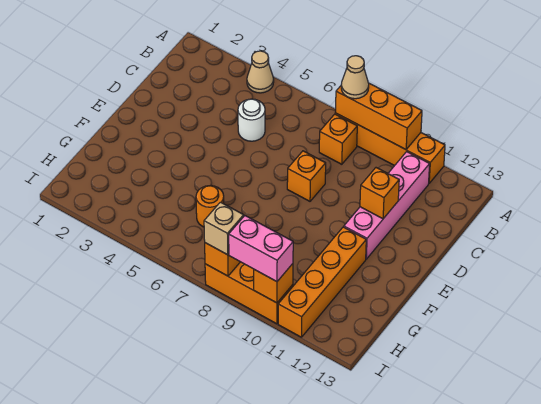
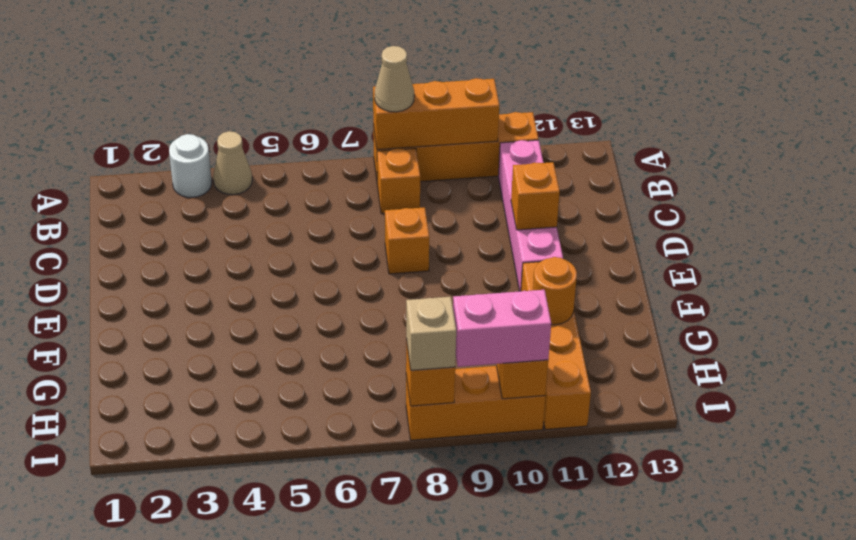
white round brick C5 level 1 -> white round brick A3 level 1
orange round brick G6 level 1 -> orange round brick G11 level 2

